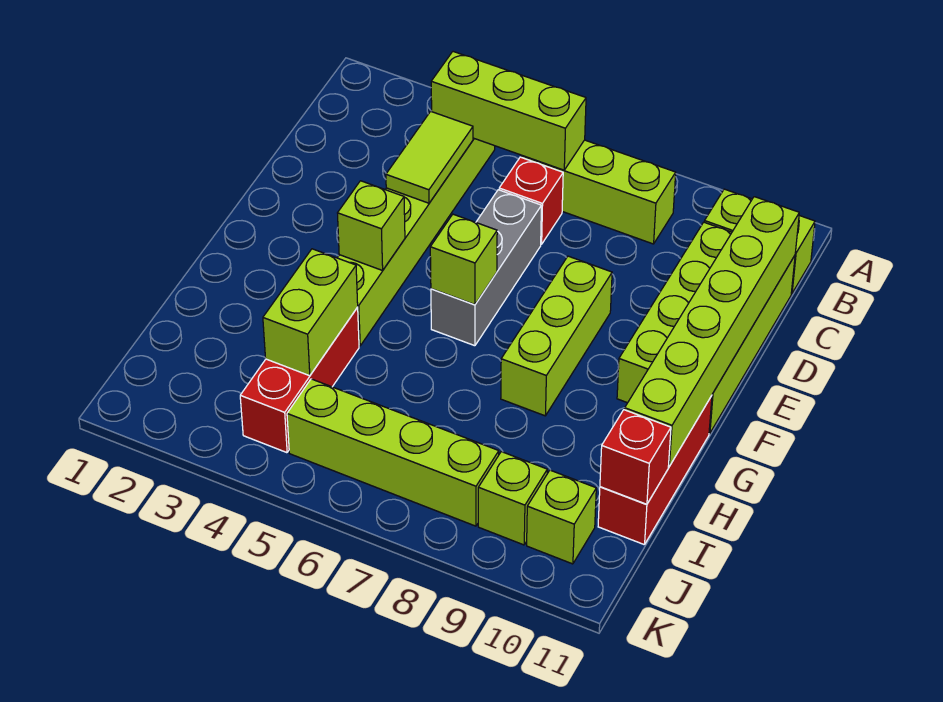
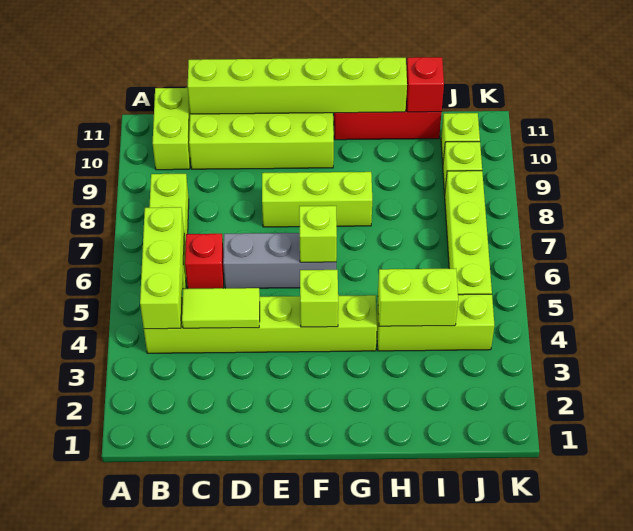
red brick H4:J4 level 1 -> lime brick H4:J4 level 1

